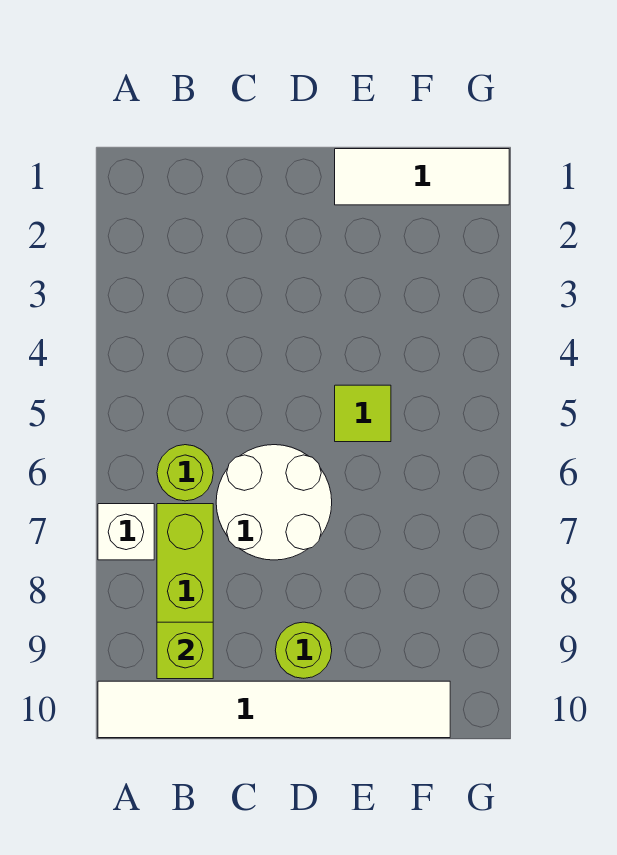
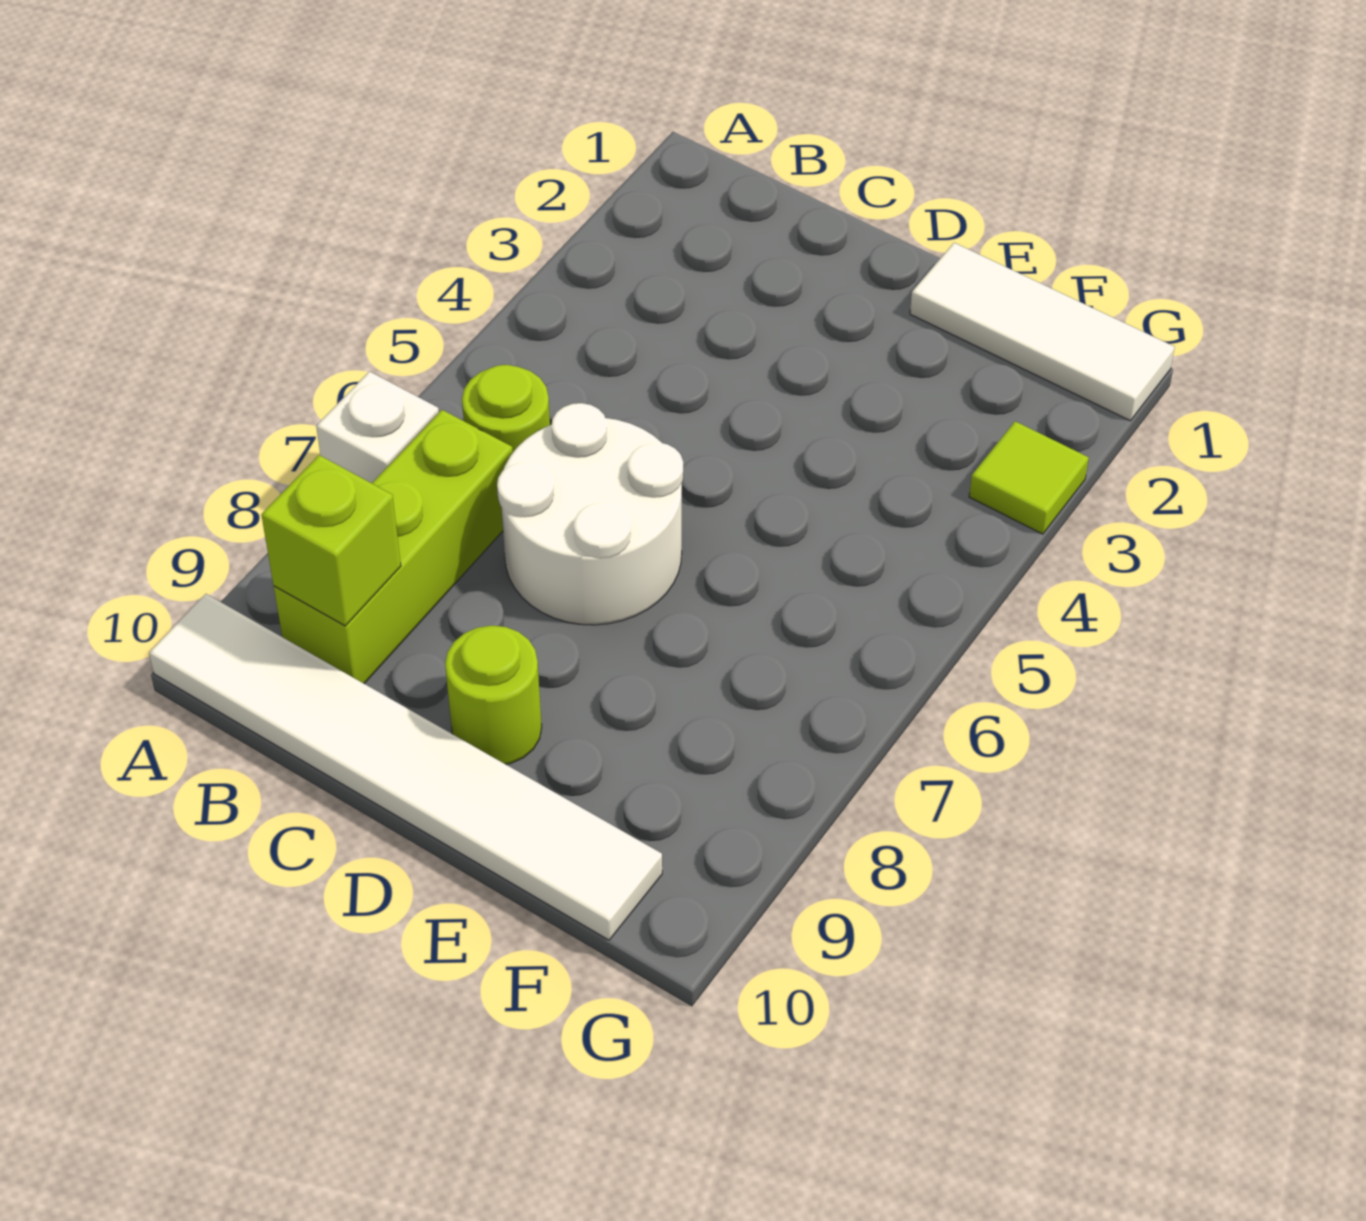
lime tile E5 level 1 -> lime tile G3 level 1

